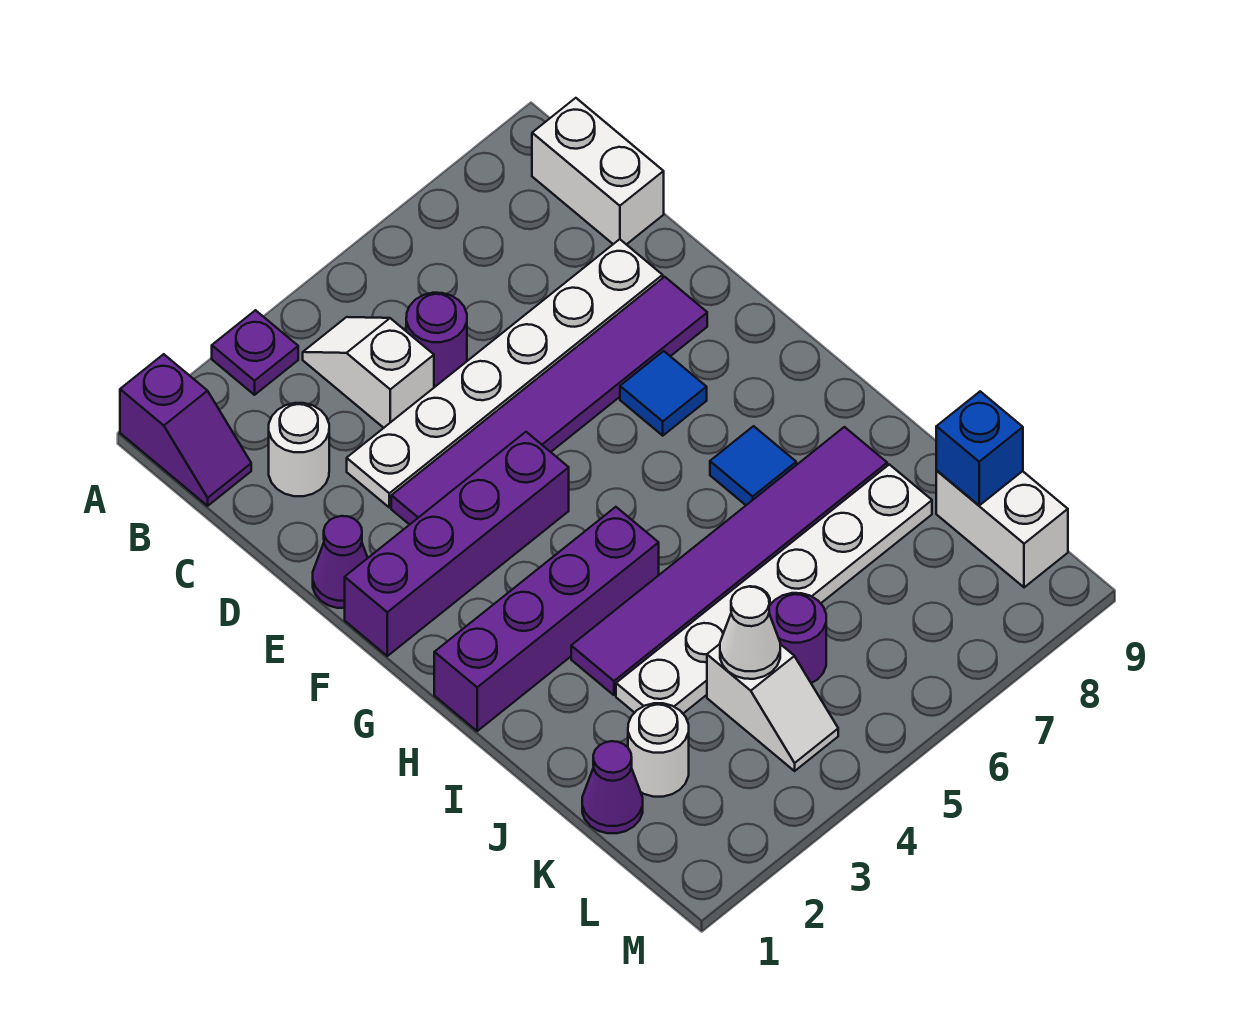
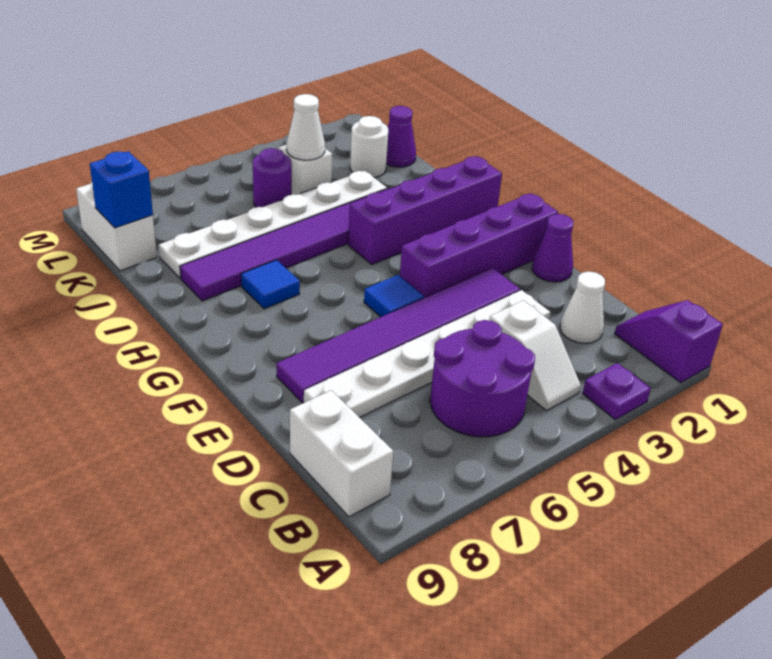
white round brick C2 level 1 -> white cone C2 level 1
purple round brick C5 level 1 -> purple round brick B5:C6 level 1
blue tile F7 level 1 -> blue tile F5 level 1

